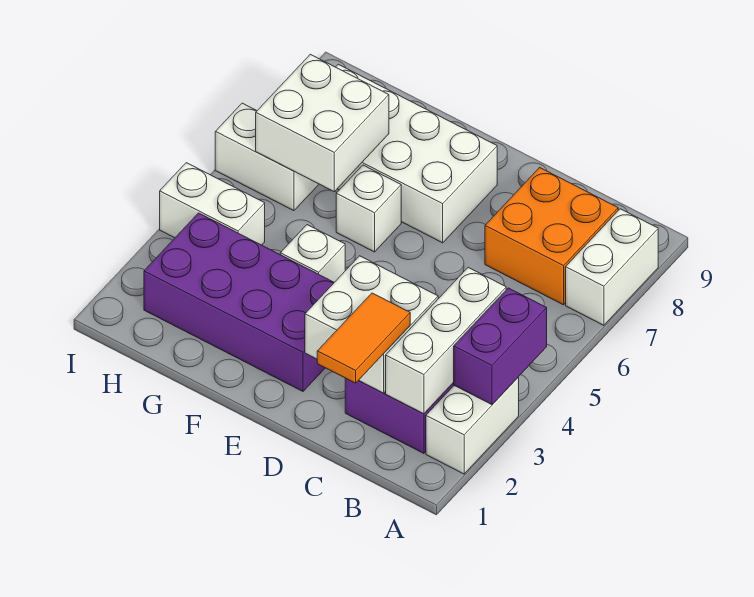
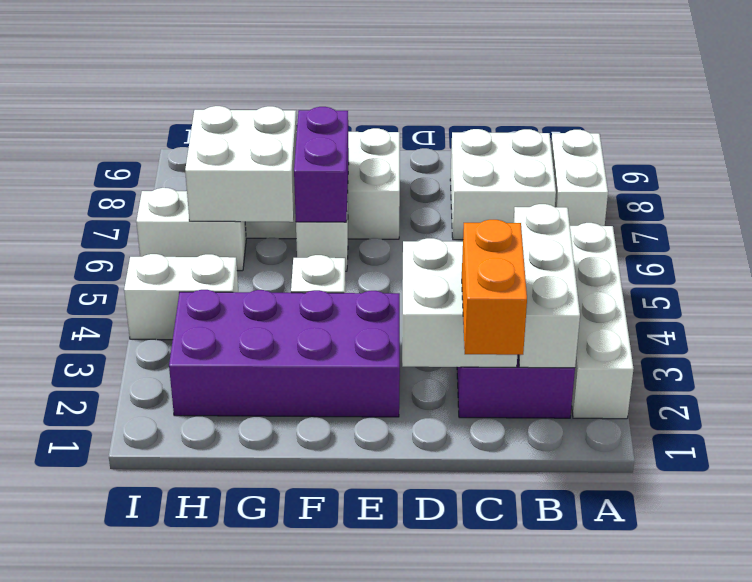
white brick A2:A3 level 1 -> white brick A2:A5 level 1
purple brick A3:A4 level 2 -> purple brick F6:F7 level 2
orange brick B7:C8 level 1 -> white brick B7:C8 level 1
orange tile C1:C2 level 3 -> orange brick C1:C2 level 3

